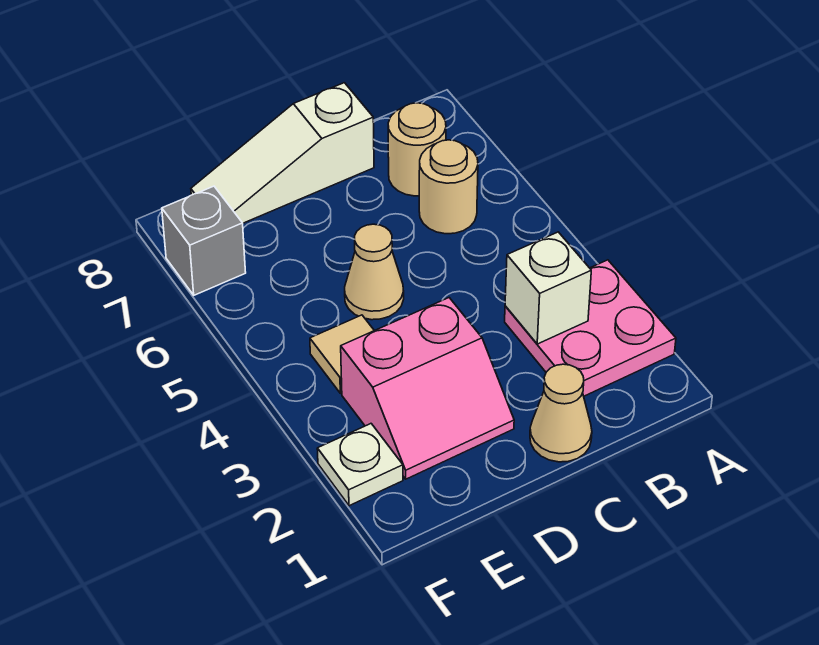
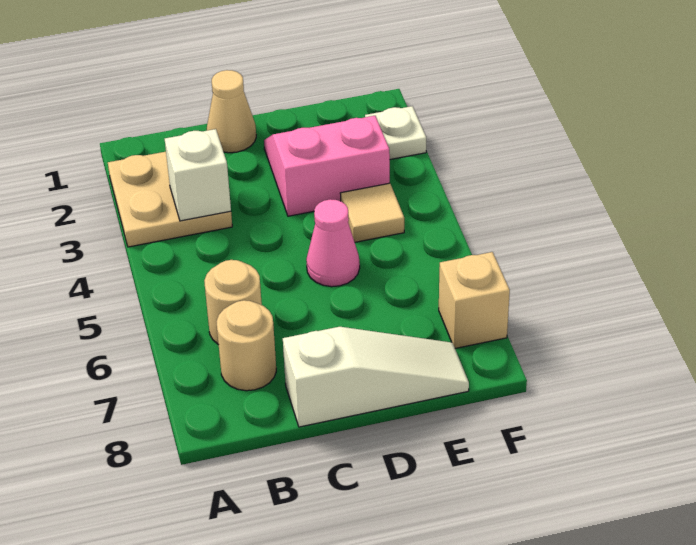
pink plate A2:B3 level 1 -> tan plate A2:B3 level 1
tan cone D5 level 1 -> pink cone D5 level 1
grey brick F7 level 1 -> tan brick F7 level 1

